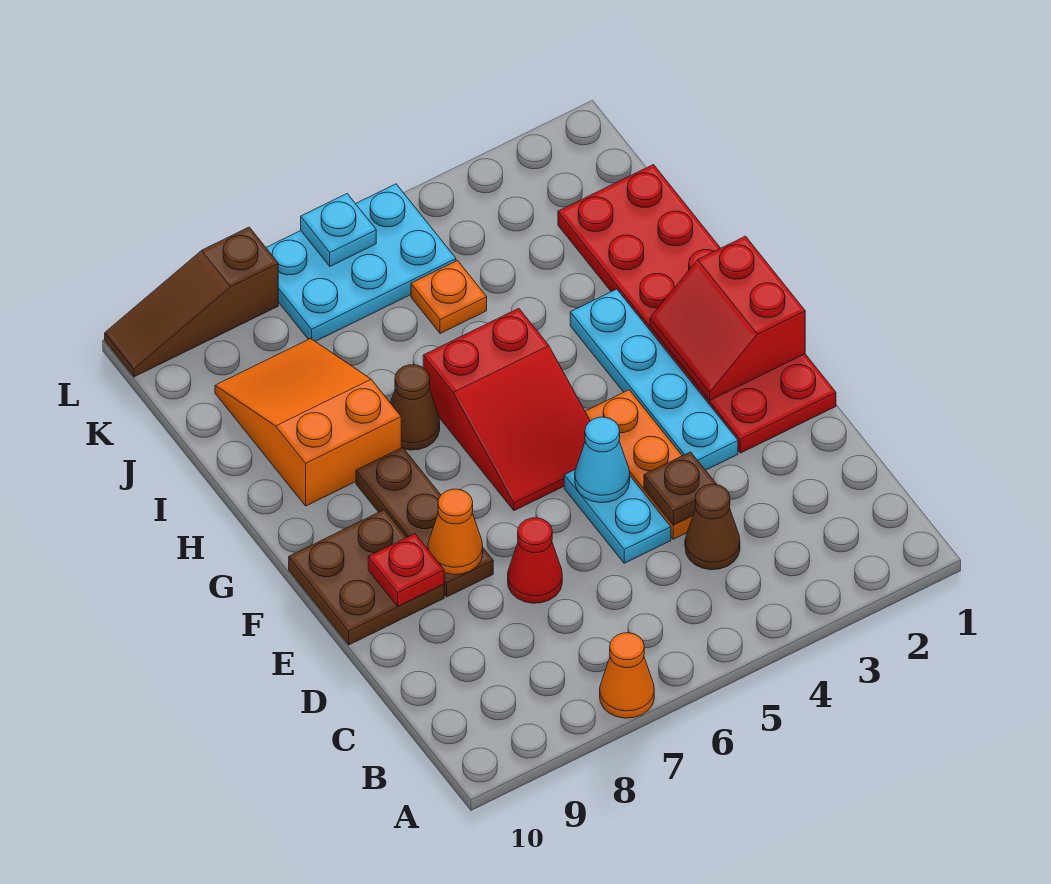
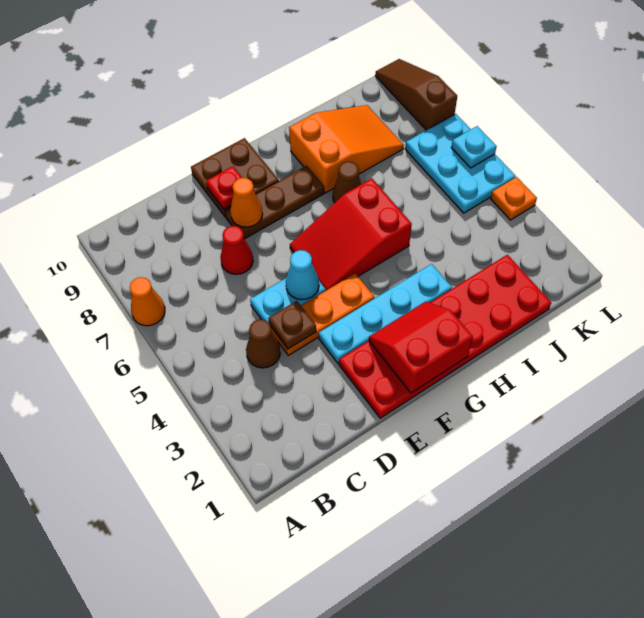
orange plate J5 level 1 -> orange plate L4 level 1

